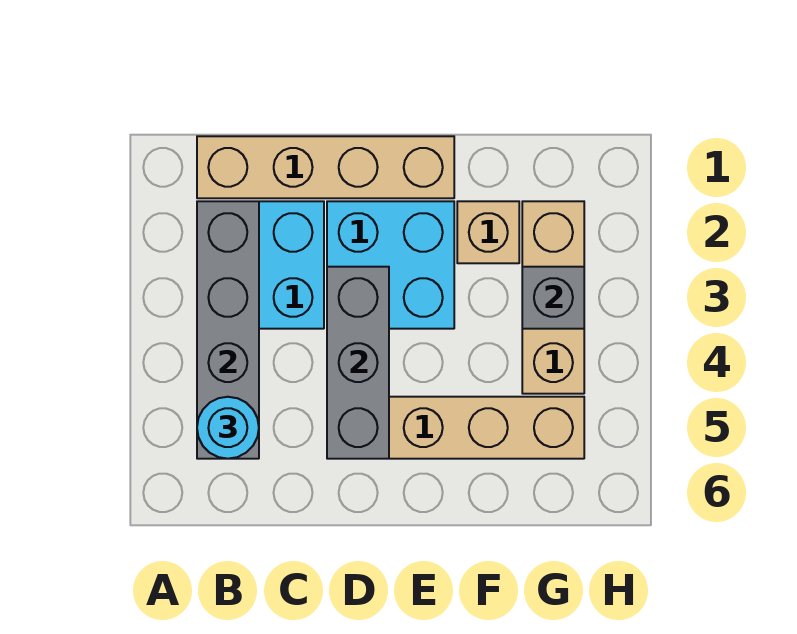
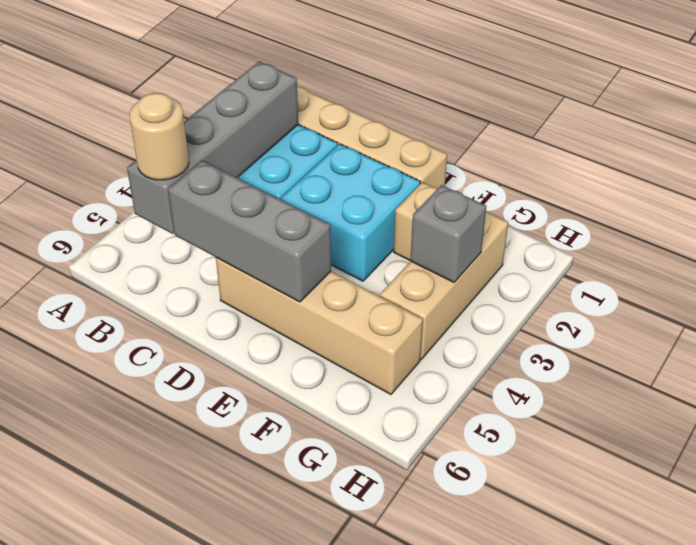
cyan round brick B5 level 3 -> tan round brick B5 level 3
grey brick D3:D5 level 2 -> grey brick C5:E5 level 2

